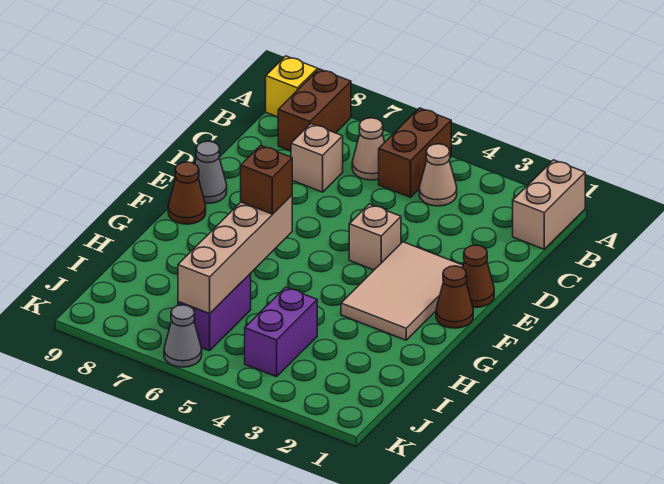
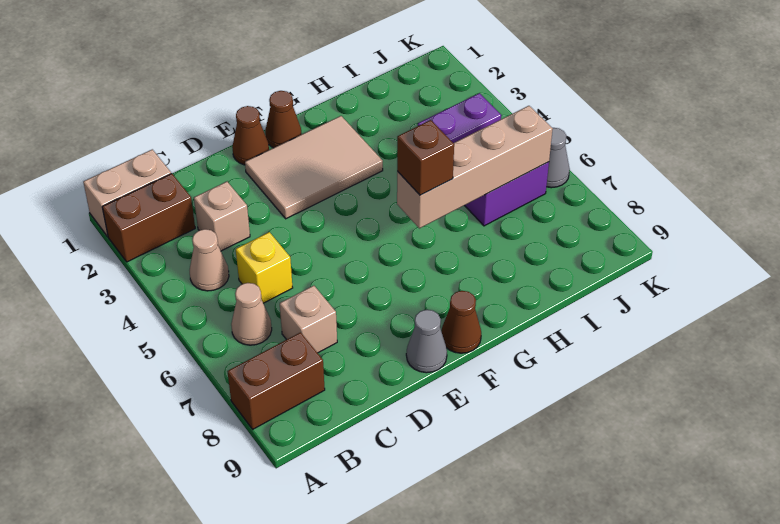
brown brick A5:B5 level 1 -> brown brick A2:B2 level 1
yellow brick A9 level 1 -> yellow brick C5 level 1
tan brick E4 level 1 -> tan brick C3 level 1

